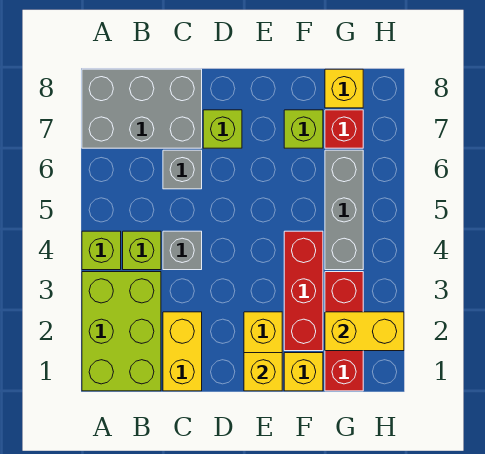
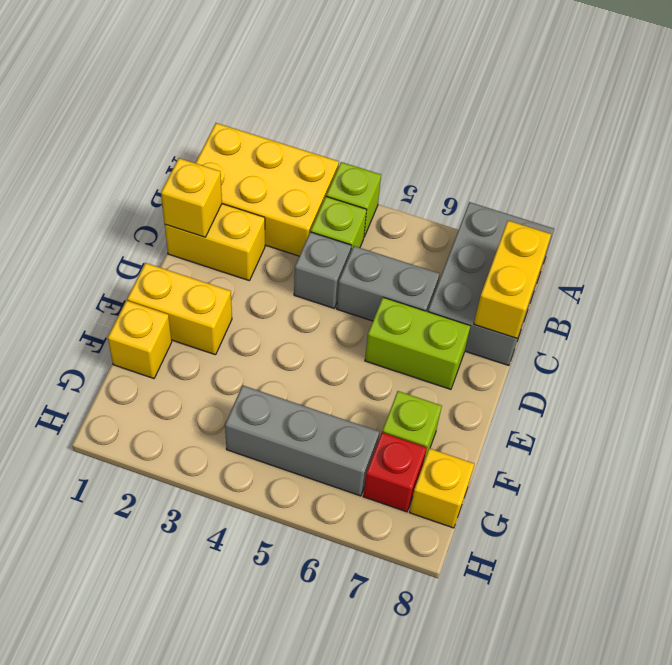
lime brick A1:B3 level 1 -> yellow brick A1:B3 level 1
grey brick C6 level 1 -> grey brick C5:C6 level 1
lime brick D7 level 1 -> lime brick D6:D7 level 1
yellow brick E1 level 2 -> yellow brick C1 level 2
red brick F2:F4 level 1 -> none
red brick G1:G3 level 1 -> none
yellow brick G2:H2 level 2 -> yellow brick B8:C8 level 2

